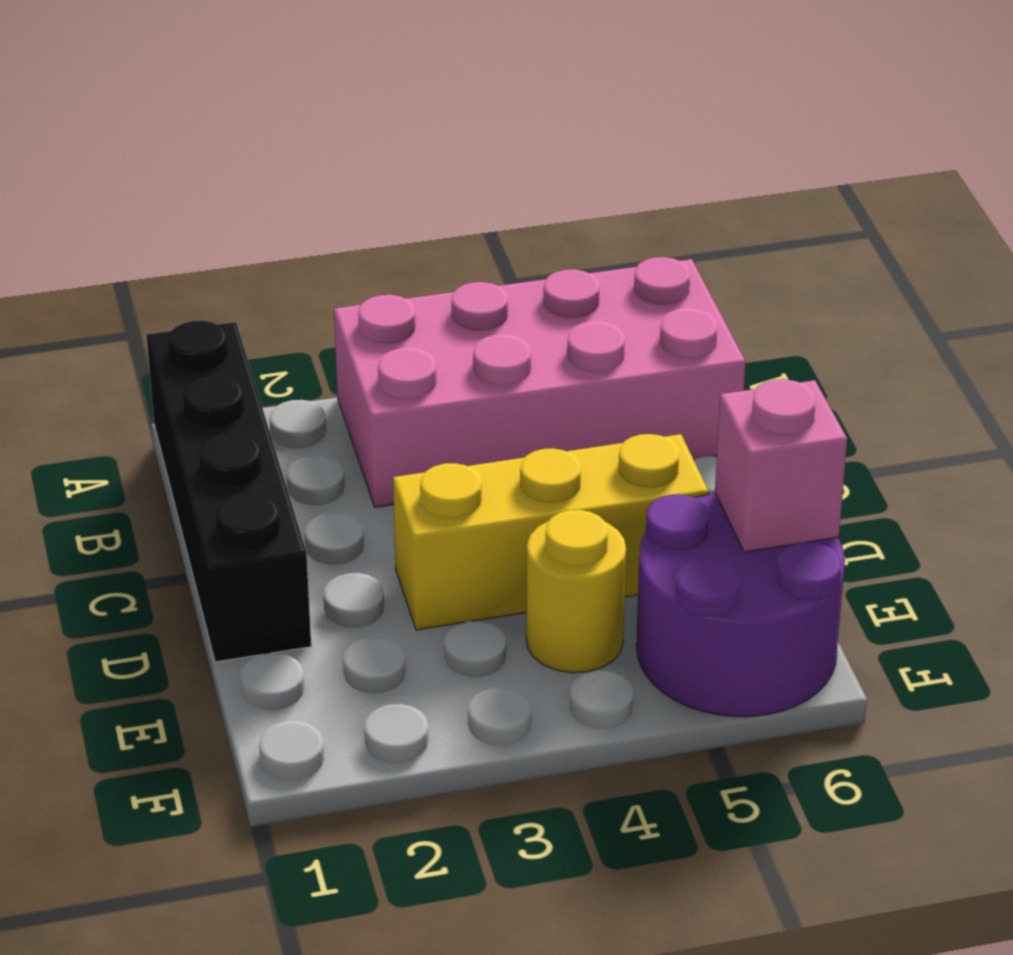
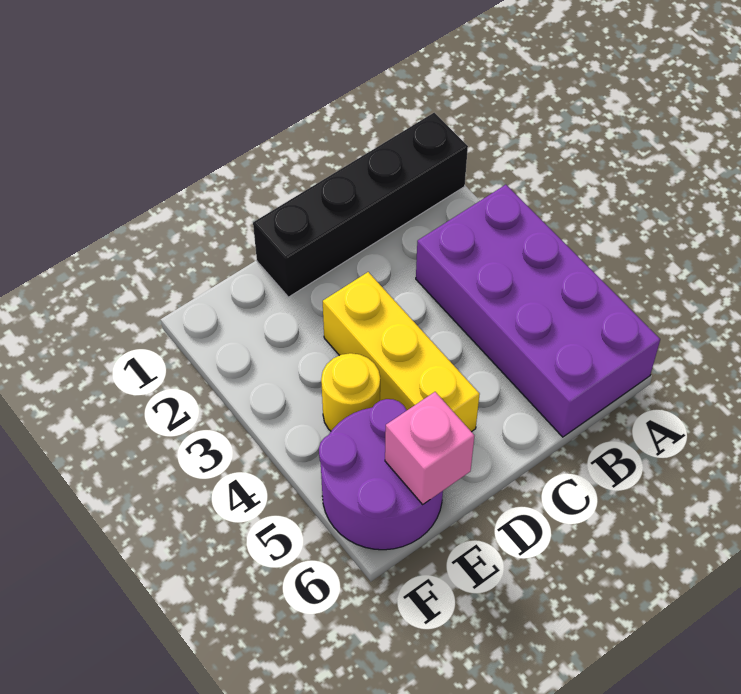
pink brick A3:B6 level 1 -> purple brick A3:B6 level 1

